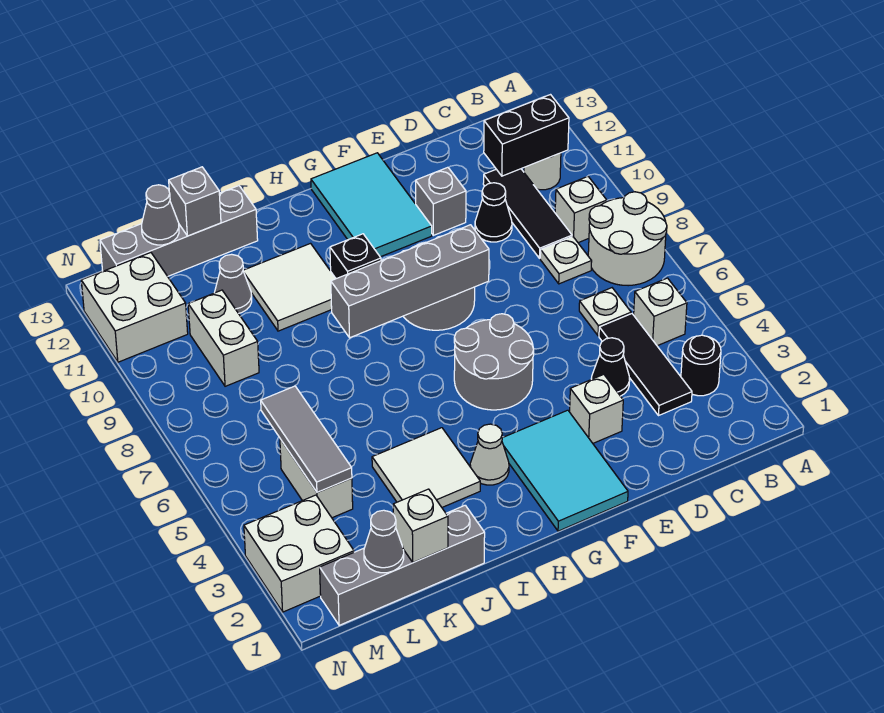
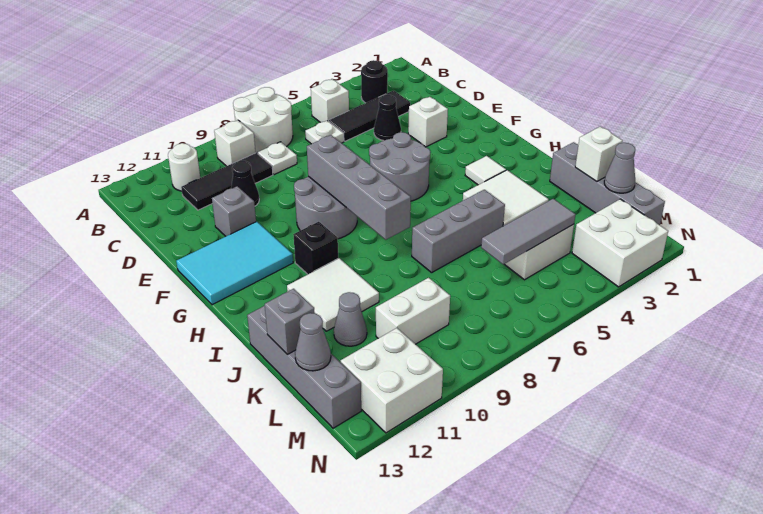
black brick B11:C11 level 2 -> none
cyan tile F1:G3 level 1 -> none
white cone H3 level 1 -> white tile H3 level 1
none -> grey brick J5:J7 level 1

